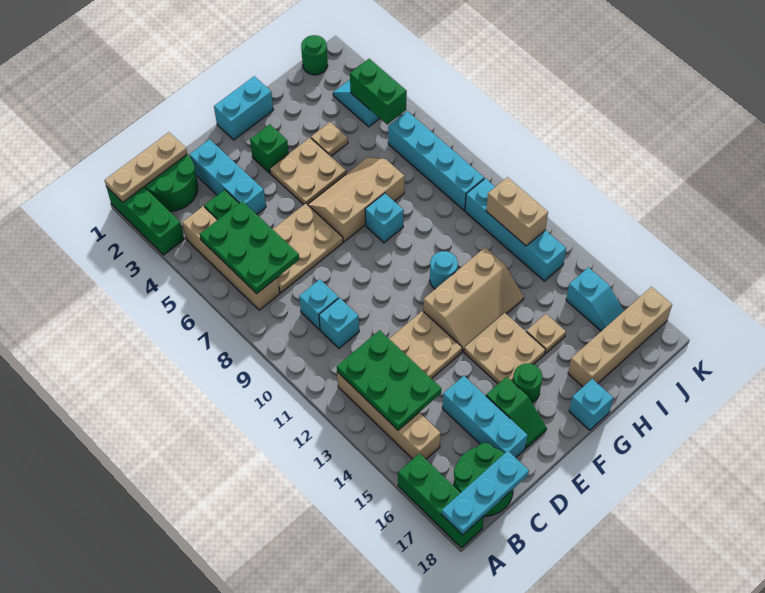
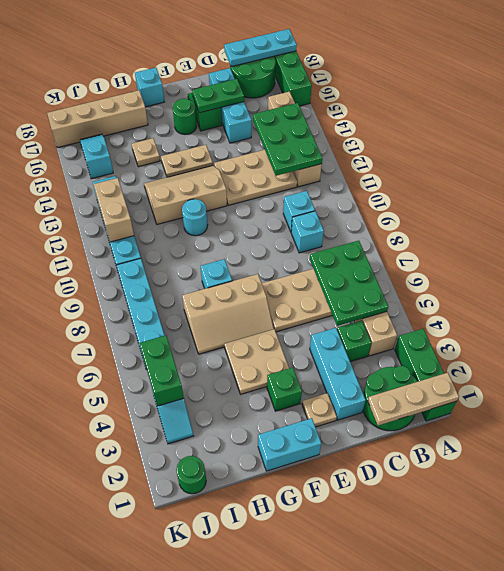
none -> green plate D16:E16 level 2
tan plate F14:G15 level 1 -> tan plate F14:G14 level 1
tan plate H4 level 1 -> tan plate E2 level 1

